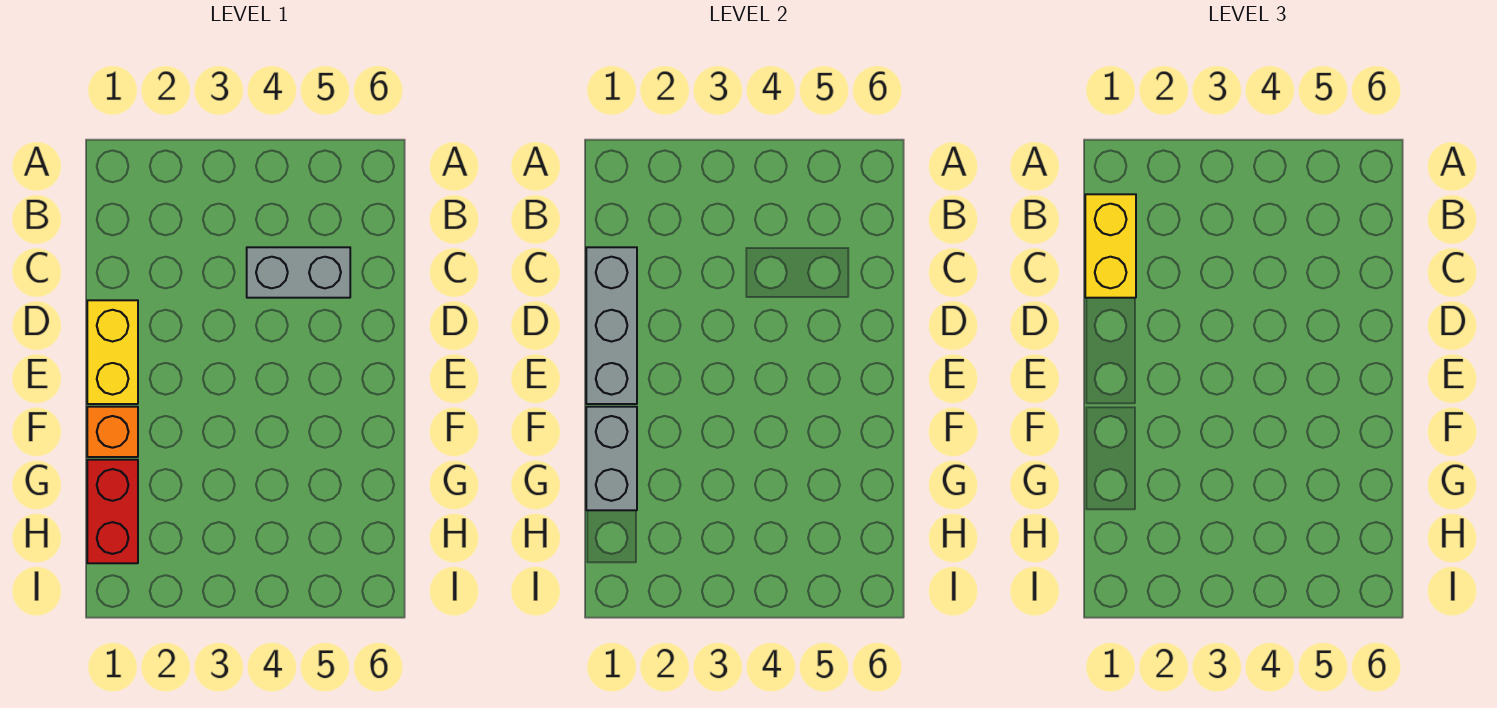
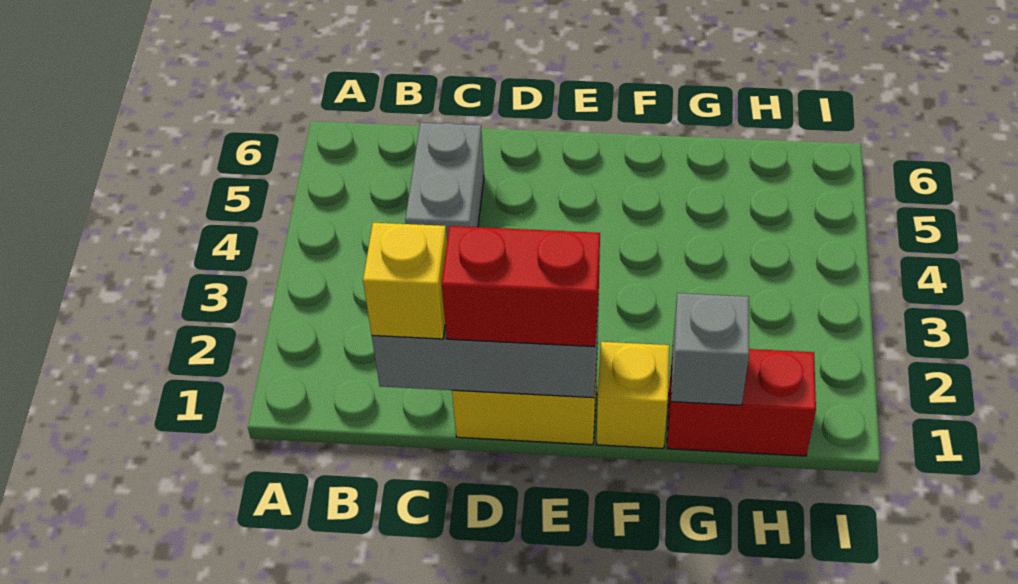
yellow brick B1:C1 level 3 -> yellow brick C1 level 3
none -> red brick D1:E1 level 3
orange brick F1 level 1 -> yellow brick F1 level 1
grey brick F1:G1 level 2 -> grey brick G1 level 2

